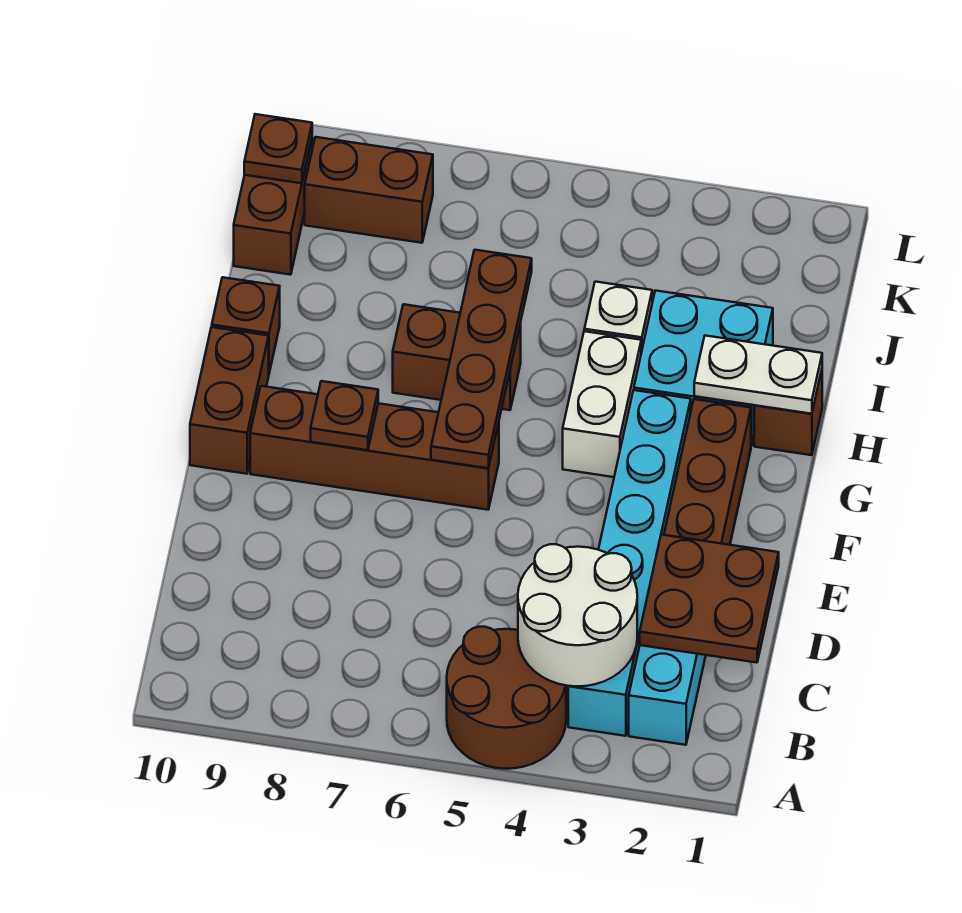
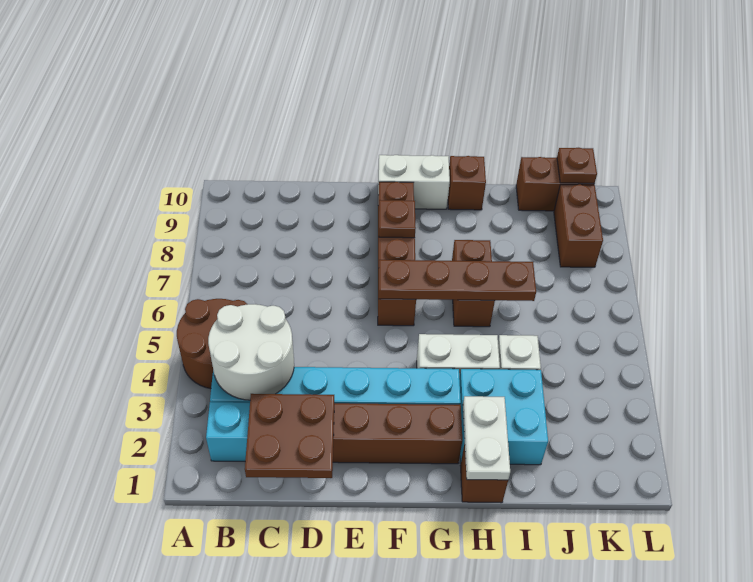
brown brick F10:G10 level 1 -> white brick F10:G10 level 1

